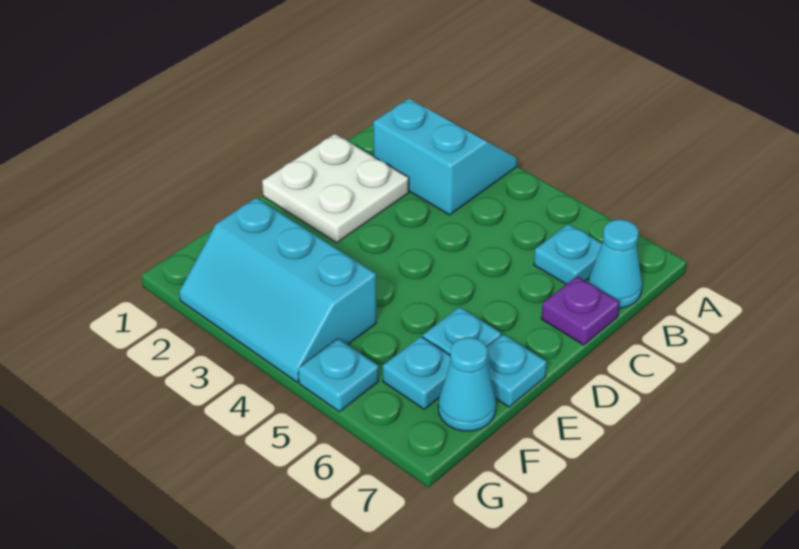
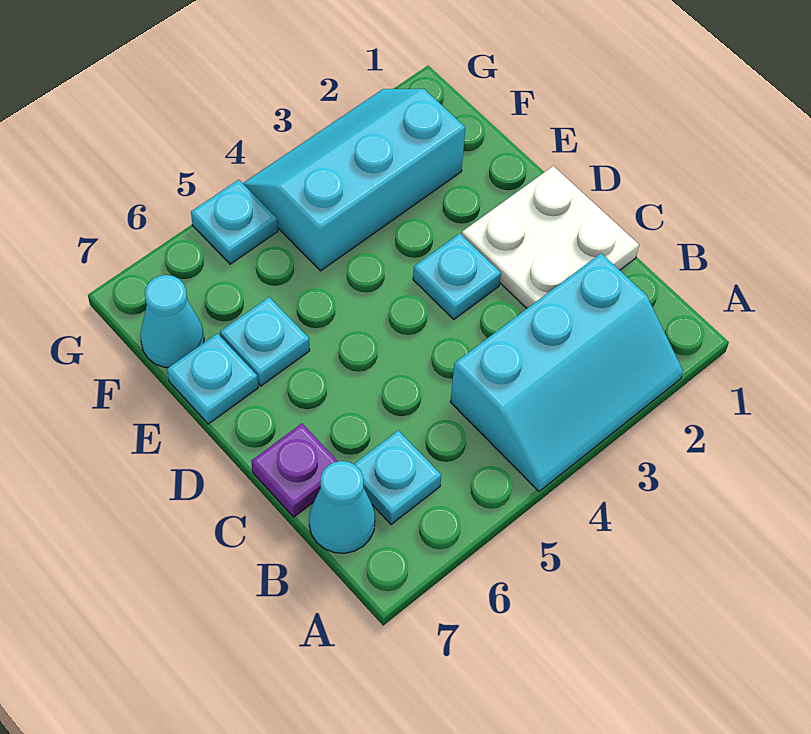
cyan slope A2:B3 level 1 top B -> cyan slope A2:B4 level 1 top B
cyan plate F6 level 1 -> cyan plate D3 level 1

